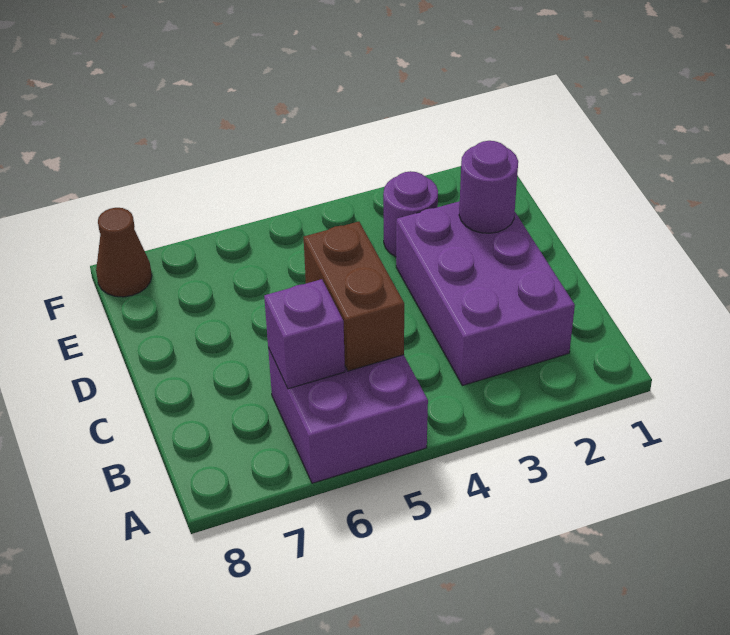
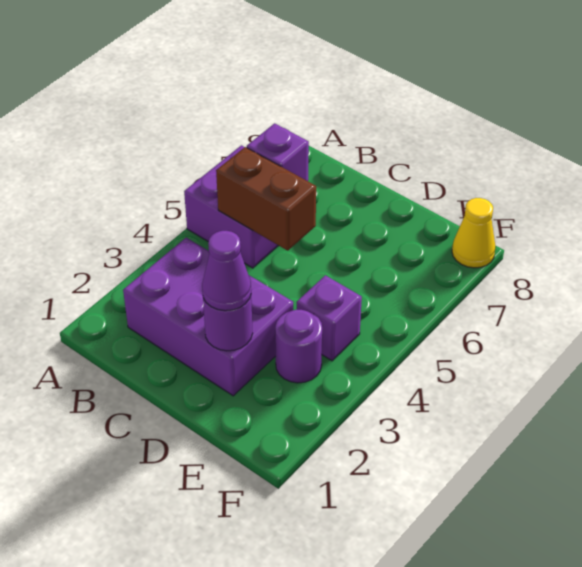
none -> purple cone D2 level 3
none -> purple brick E4 level 1
brown cone F8 level 1 -> yellow cone F8 level 1

